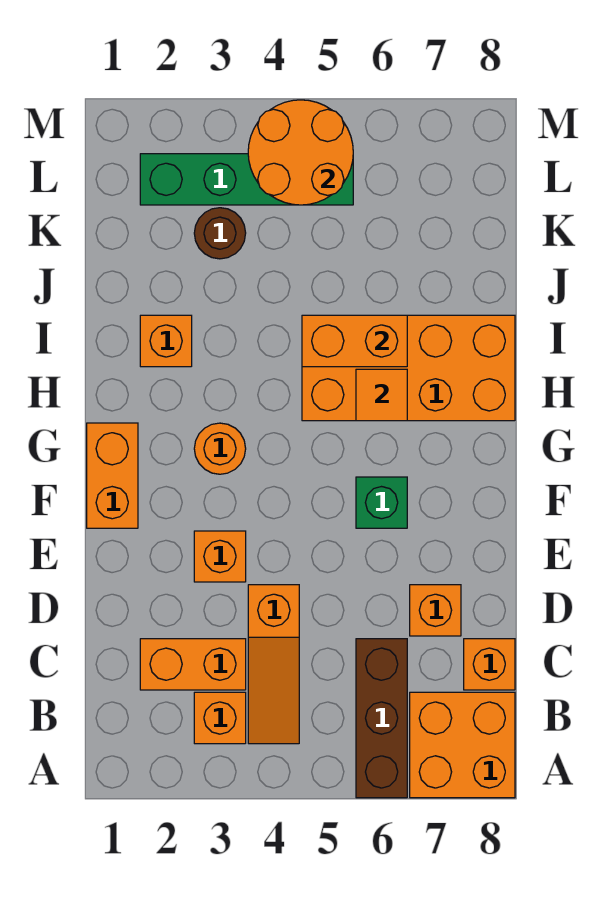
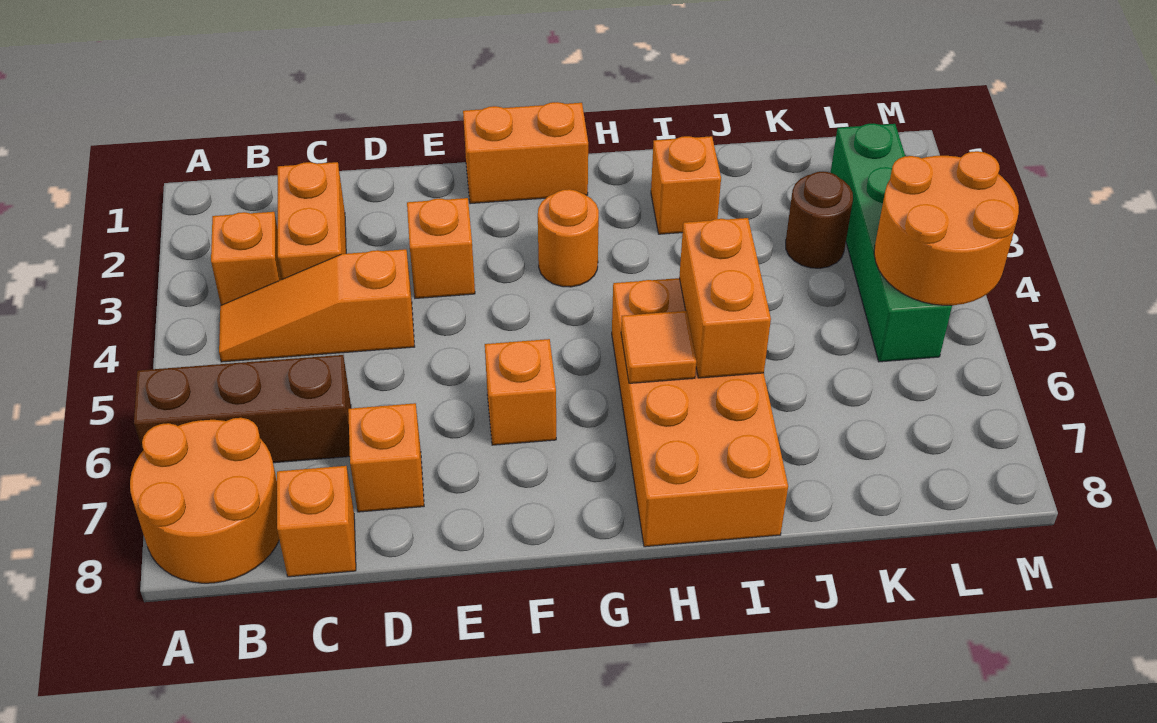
orange brick A7:B8 level 1 -> orange round brick A7:B8 level 1
green brick F6 level 1 -> orange brick F6 level 1

